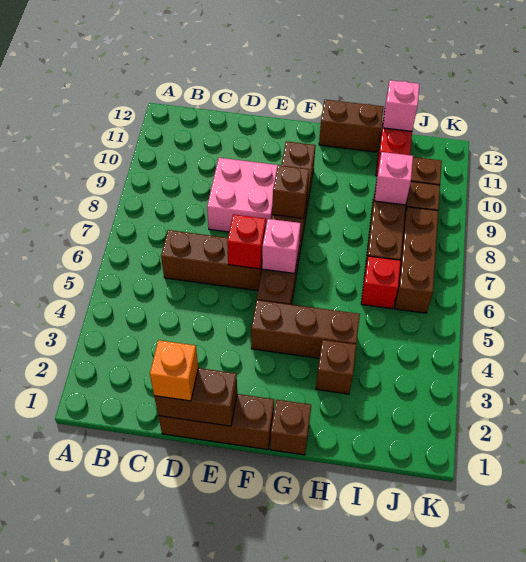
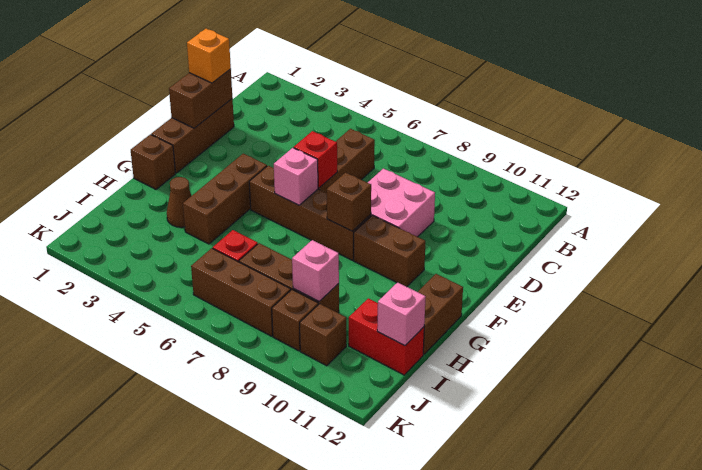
brown brick H3 level 1 -> brown cone H3 level 1

